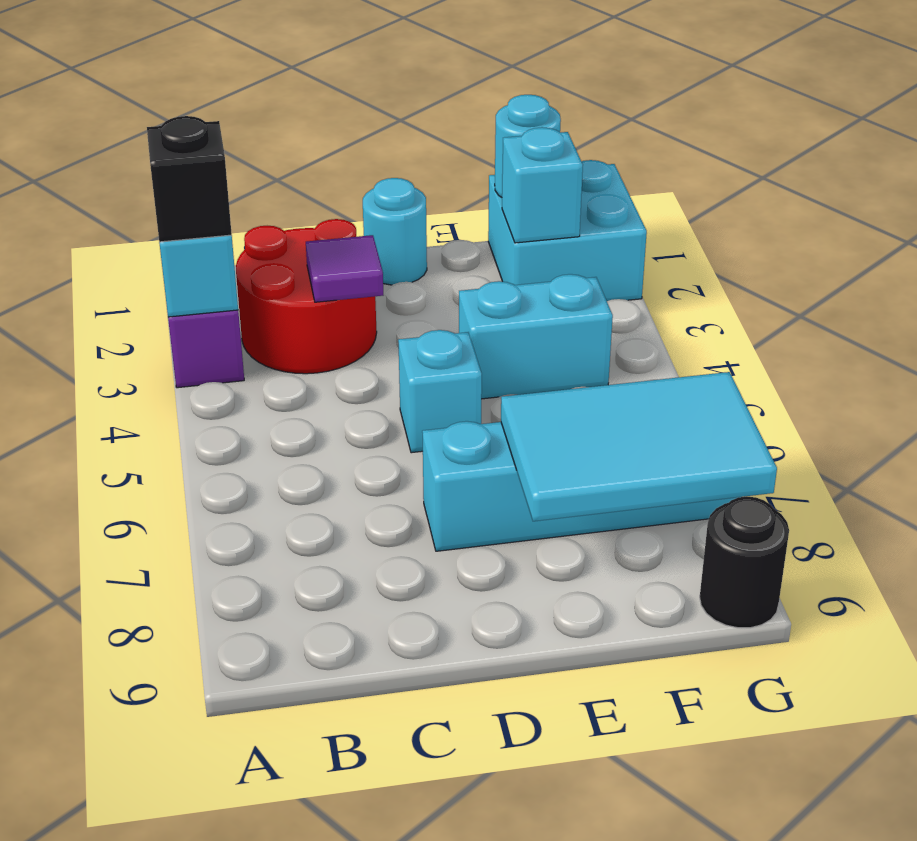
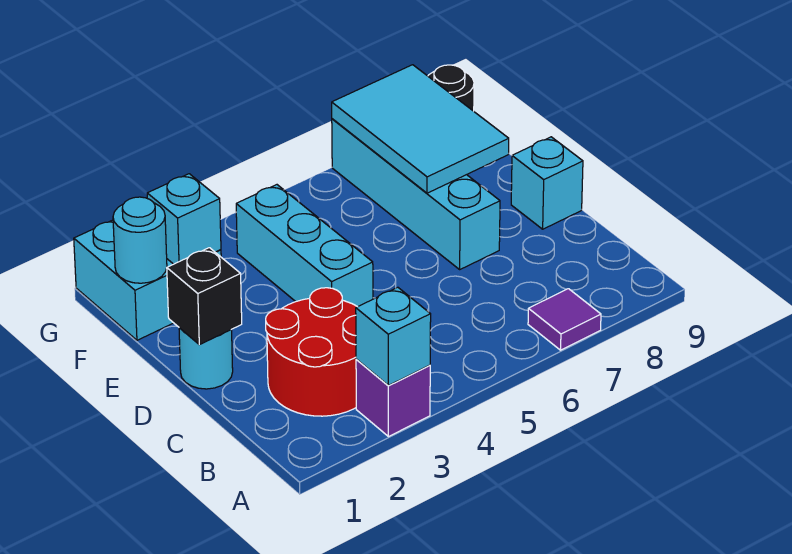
black brick A3 level 3 -> black brick D1 level 2
purple tile C3 level 2 -> purple tile A7 level 1
cyan brick D5 level 1 -> cyan brick D9 level 1
cyan brick E4:F4 level 1 -> cyan brick D4:F4 level 1

